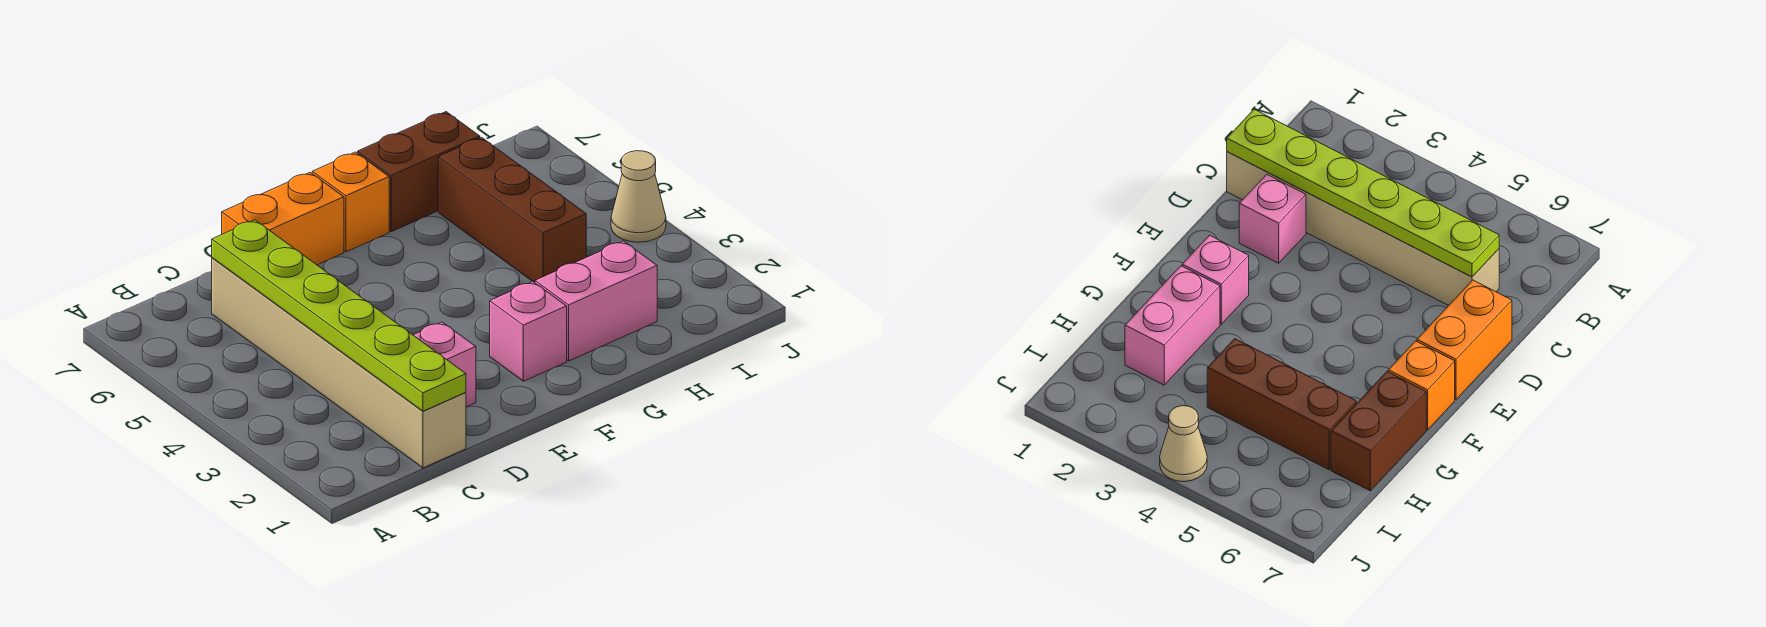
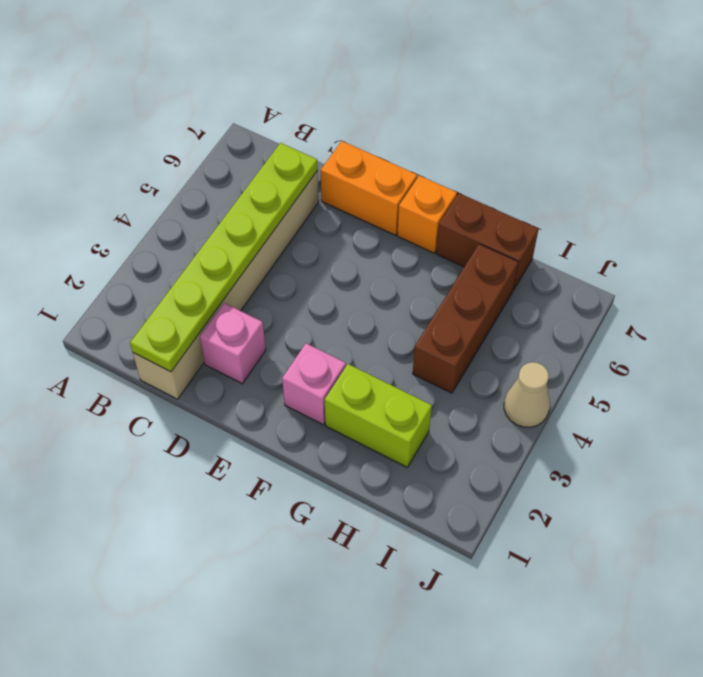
pink brick G2:H2 level 1 -> lime brick G2:H2 level 1

